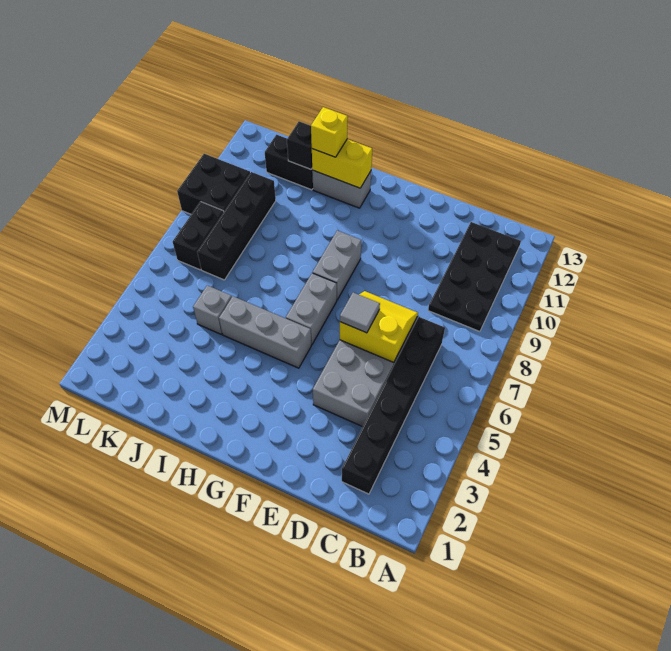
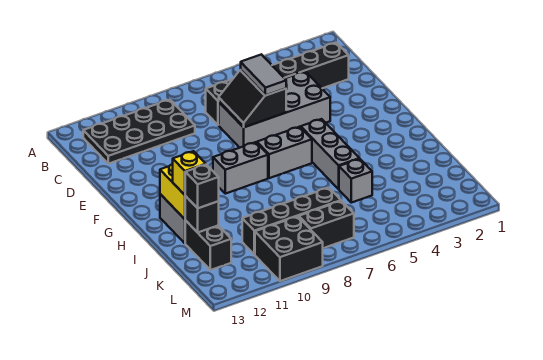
yellow slope D6:E7 level 2 top 6 -> black slope D6:E7 level 2 top 6
grey tile E6 level 3 -> grey tile D6:E6 level 3
none -> black brick J12 level 3

